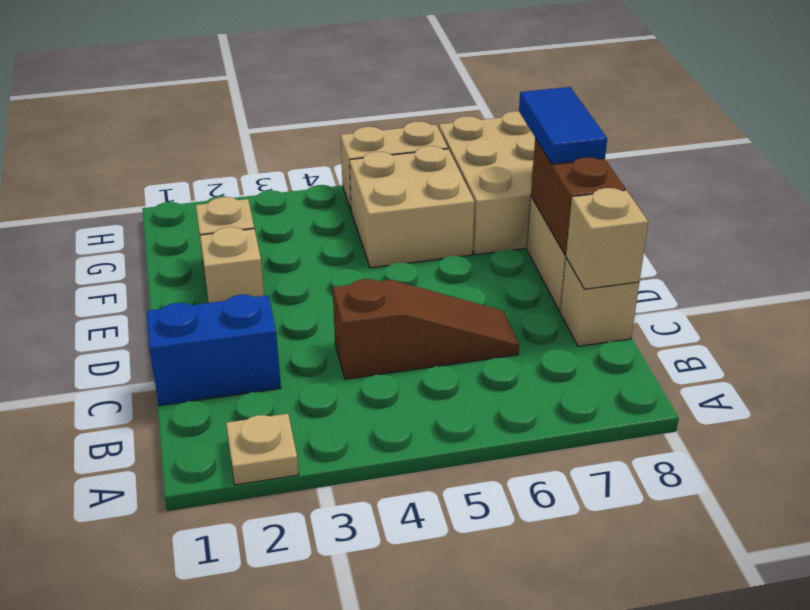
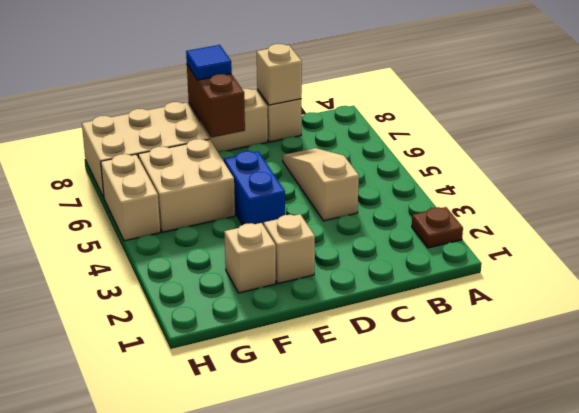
tan plate A2 level 1 -> brown plate A2 level 1
blue brick C1:C2 level 1 -> blue brick E4:E5 level 1
brown slope C4:C6 level 1 top 4 -> tan slope C4:C6 level 1 top 4
brown brick D8:E8 level 2 -> brown brick E7:E8 level 2
blue tile E8:F8 level 3 -> blue tile E8 level 3

